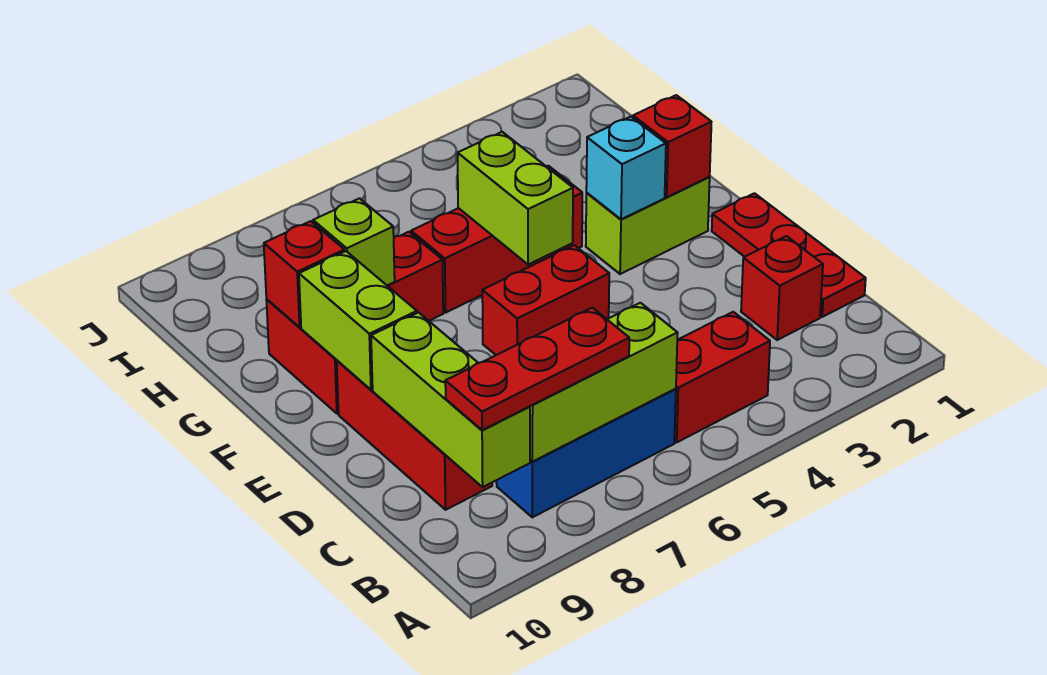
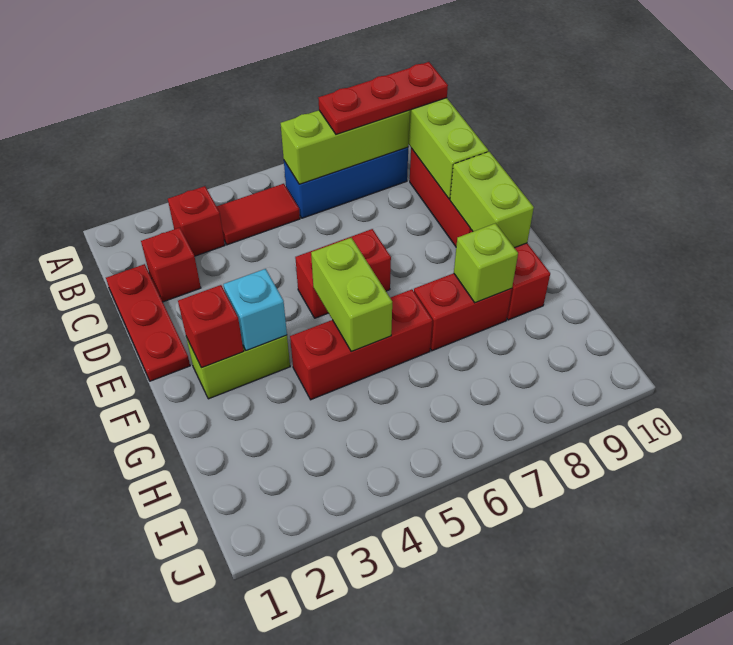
red brick B4:B5 level 1 -> red tile B4:B5 level 1
red brick G9 level 2 -> red brick B3 level 1

